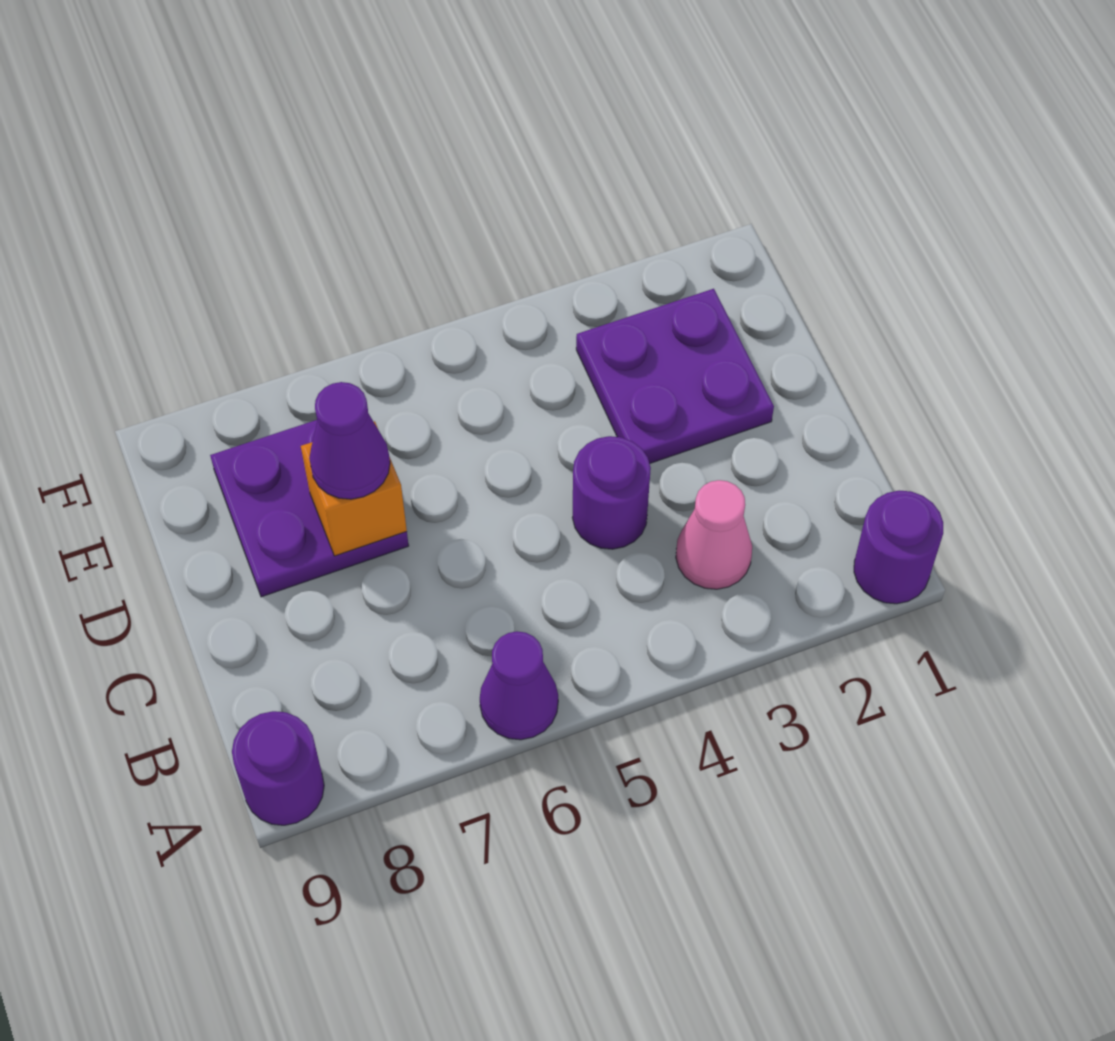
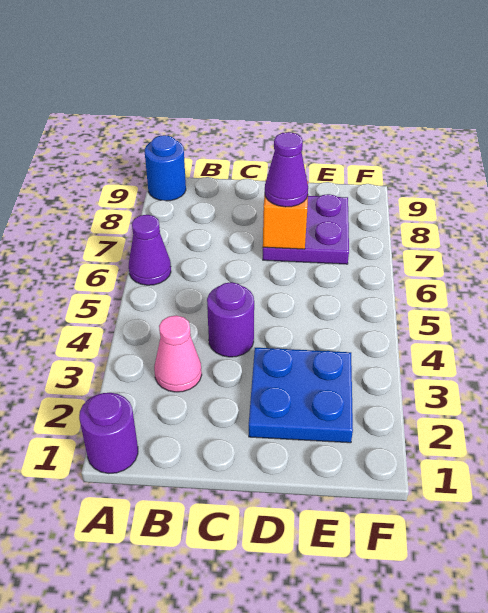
purple round brick A9 level 1 -> blue round brick A9 level 1
purple plate D2:E3 level 1 -> blue plate D2:E3 level 1

